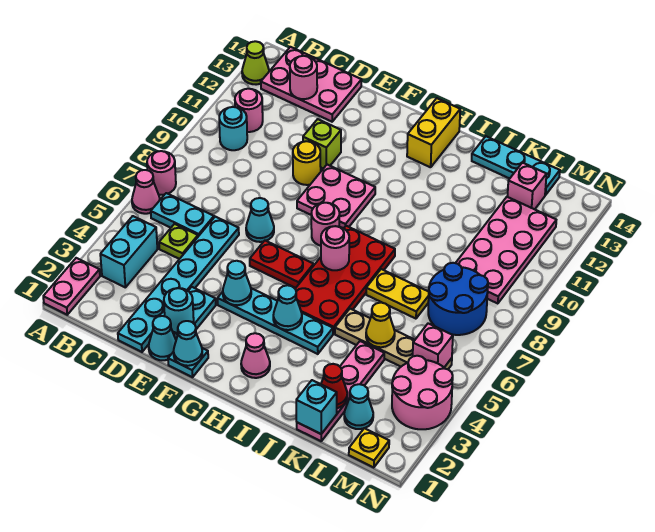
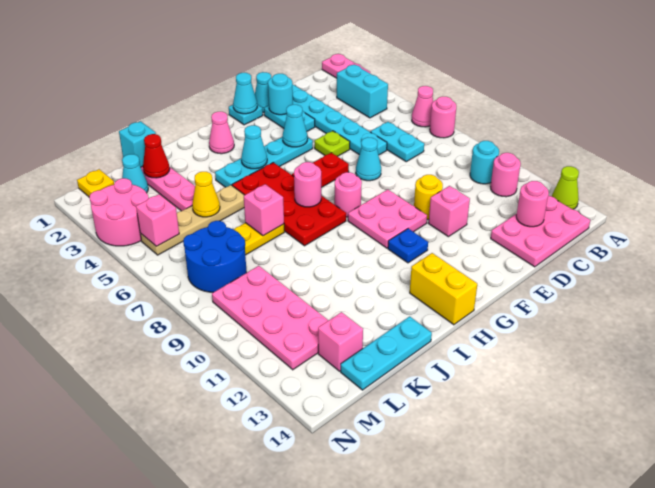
cyan plate B6:C6 level 1 -> cyan plate C6:C7 level 1
lime plate C5 level 1 -> lime plate E5 level 1
lime brick E11 level 1 -> pink brick E11 level 1
none -> blue plate G11 level 1
none -> pink brick J7 level 2

